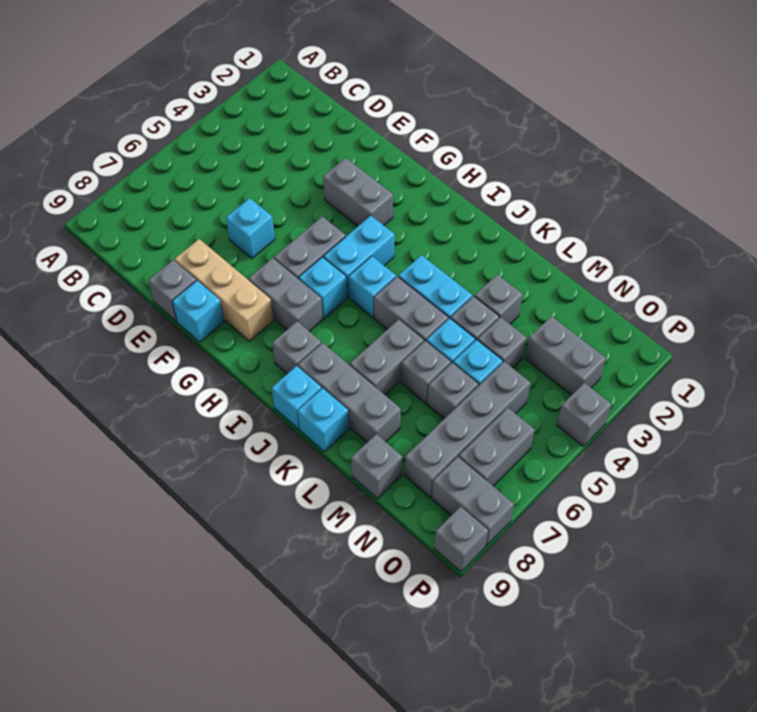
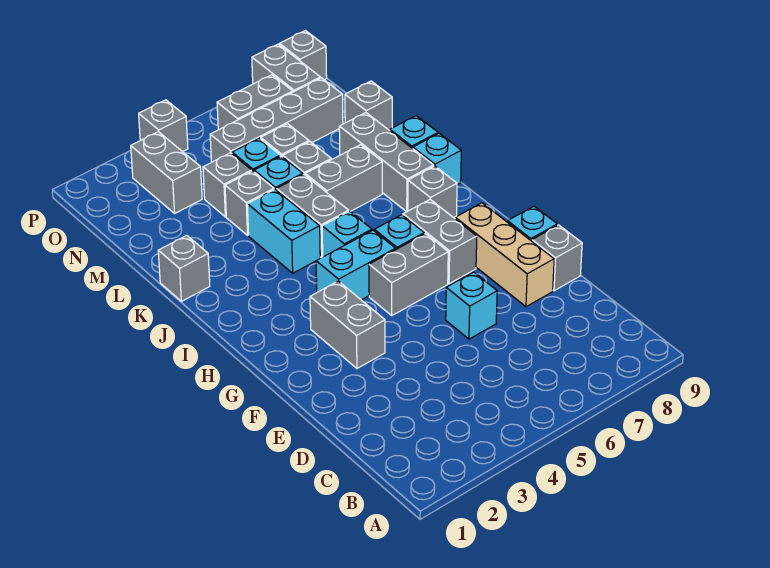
grey brick L3 level 1 -> grey brick K1 level 1

